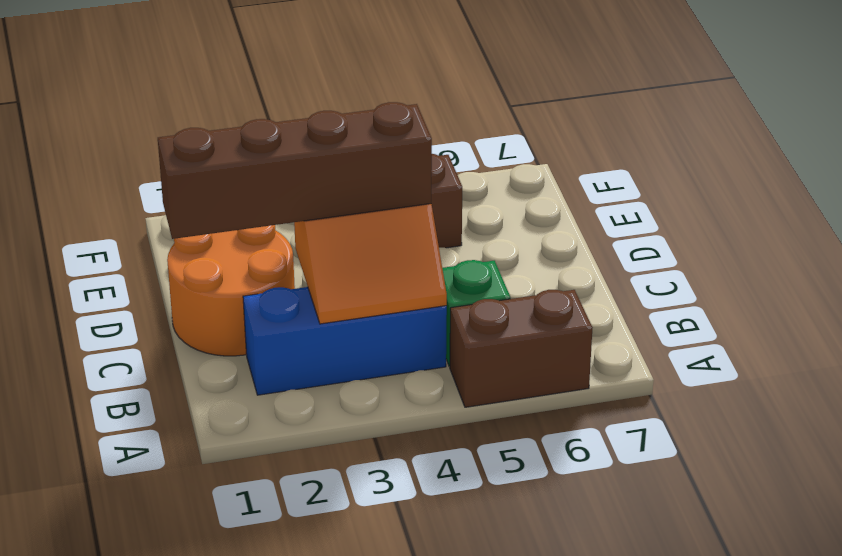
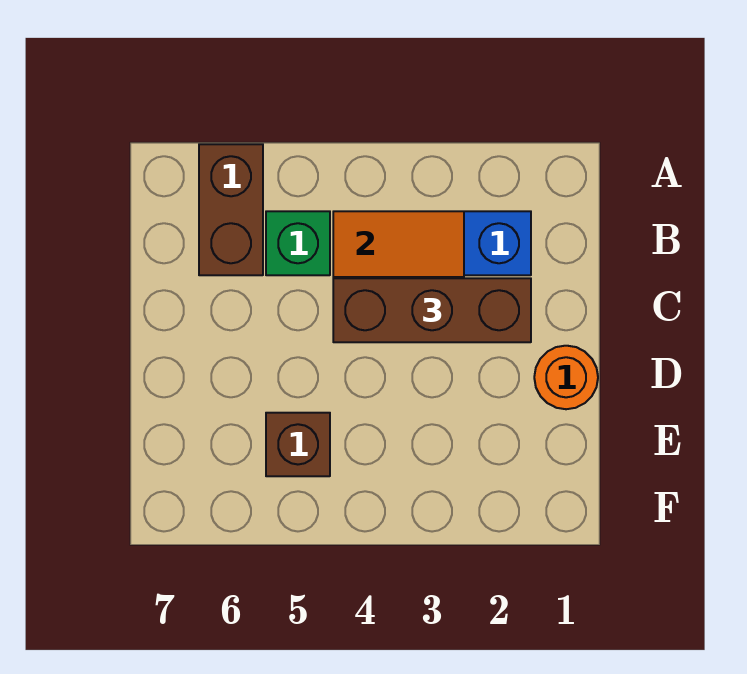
brown brick A5:A6 level 1 -> brown brick A6:B6 level 1
orange round brick C1:D2 level 1 -> orange round brick D1 level 1
brown brick C1:C4 level 3 -> brown brick C2:C4 level 3

